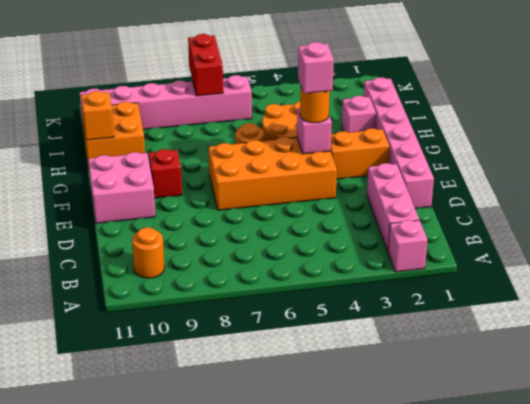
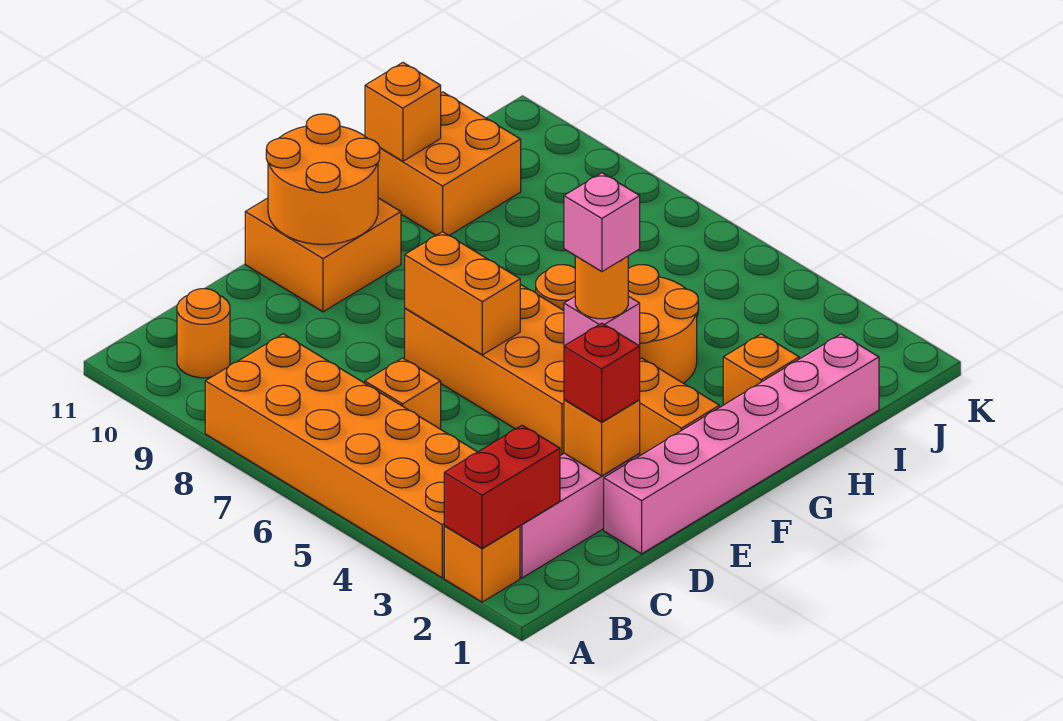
pink brick A2 level 1 -> orange brick A2 level 1
none -> orange brick A3:B8 level 1
none -> orange brick C6 level 1
none -> orange brick D2 level 2
none -> orange brick E6:E7 level 2
pink brick E10:F11 level 1 -> orange brick E10:F11 level 1
none -> orange round brick E10:F11 level 2
red brick F9 level 1 -> red brick D2 level 3
pink brick H2 level 1 -> orange brick H2 level 1
pink brick J6:J11 level 1 -> none
red brick J7:K7 level 2 -> red brick A2:B2 level 2

